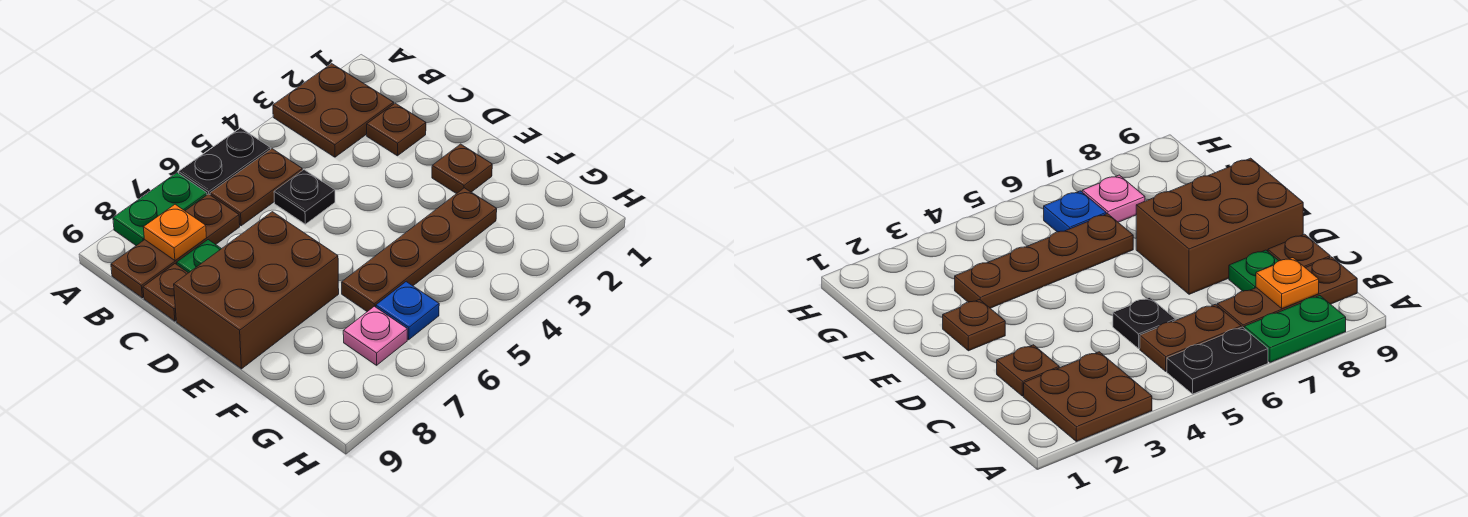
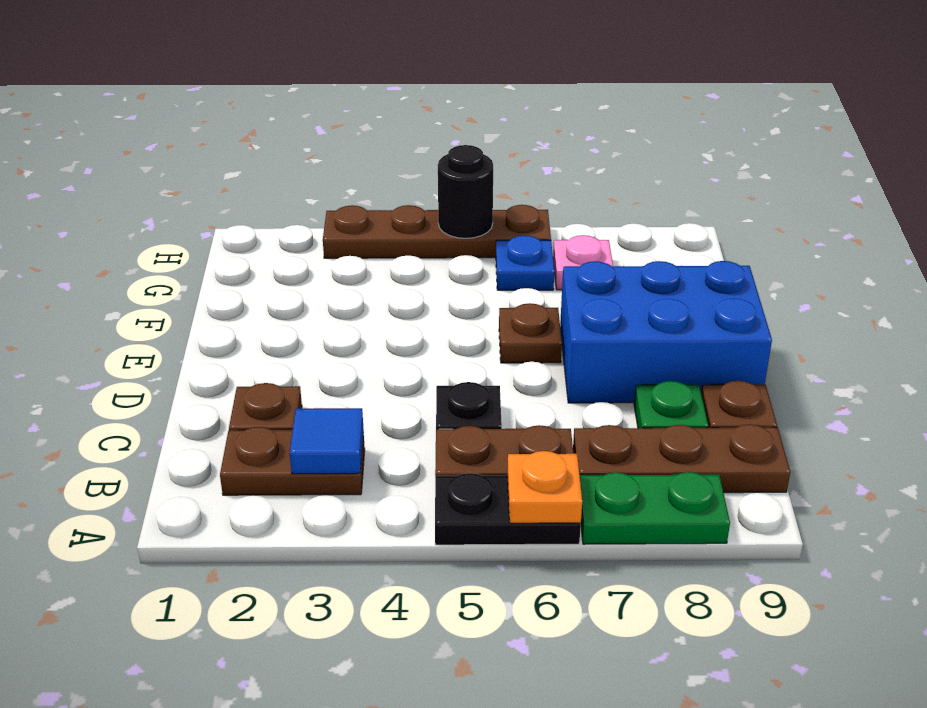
brown plate A2:B3 level 1 -> brown plate B2:B3 level 1
none -> blue tile B3 level 2
orange plate B8 level 2 -> orange plate A6 level 2
brown brick D7:E9 level 1 -> blue brick D7:E9 level 1
brown plate E2 level 1 -> brown plate E6 level 1
brown plate F3:F6 level 1 -> brown plate H3:H6 level 1
none -> black round brick H5 level 2

